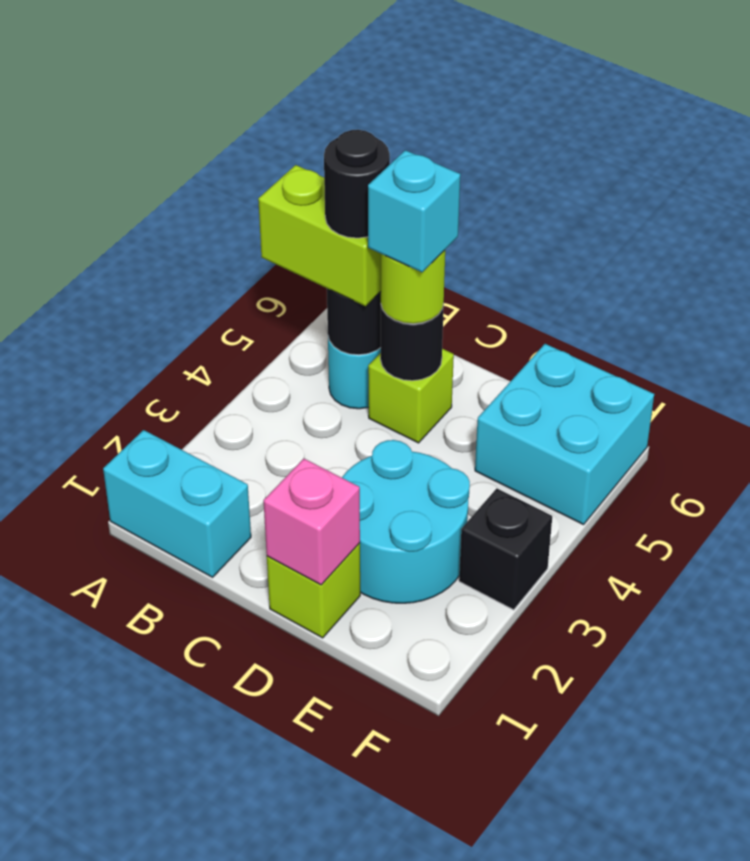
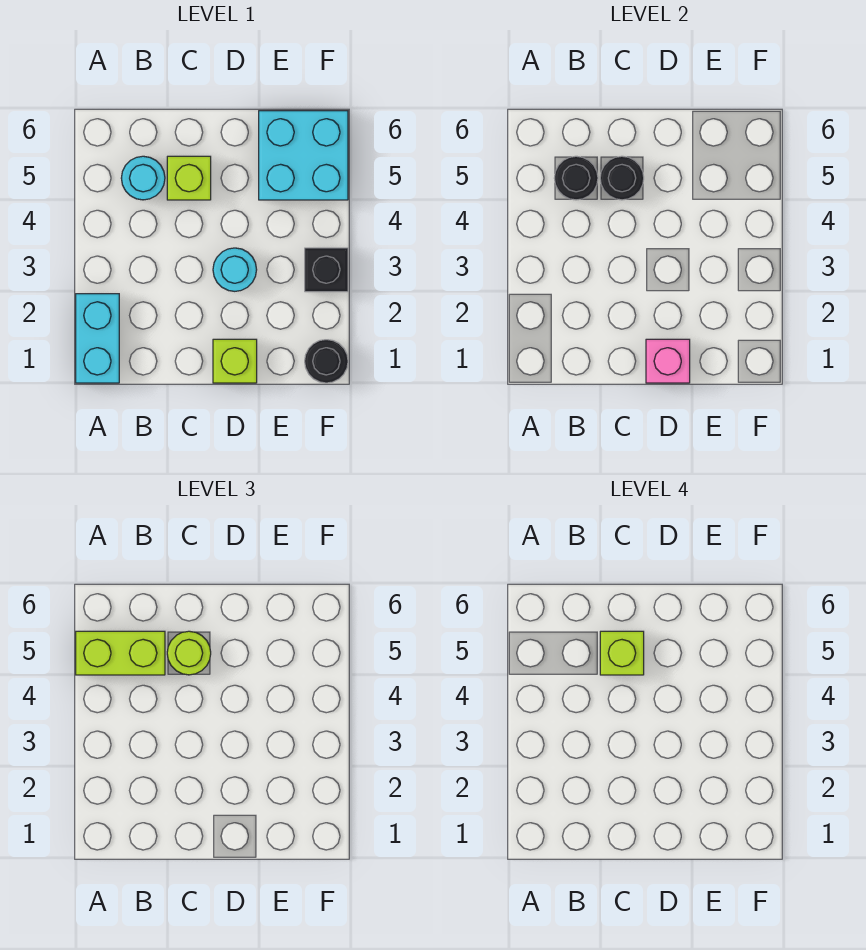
cyan brick A1:B1 level 1 -> cyan brick A1:A2 level 1
black round brick B5 level 4 -> black round brick F1 level 1
cyan brick C5 level 4 -> lime brick C5 level 4
cyan round brick D2:E3 level 1 -> cyan round brick D3 level 1

